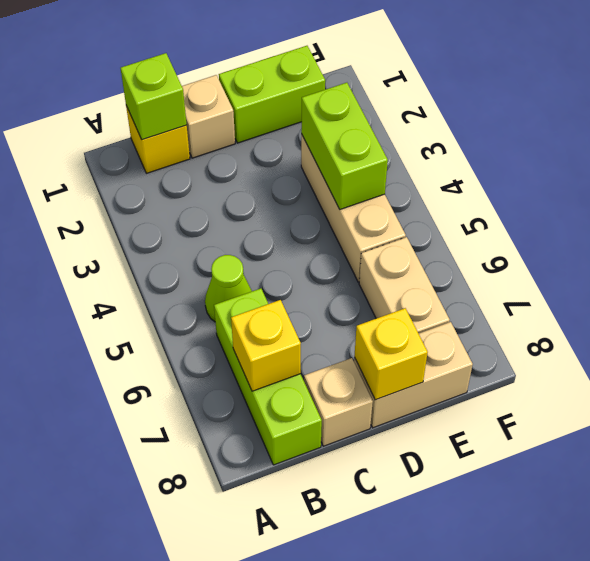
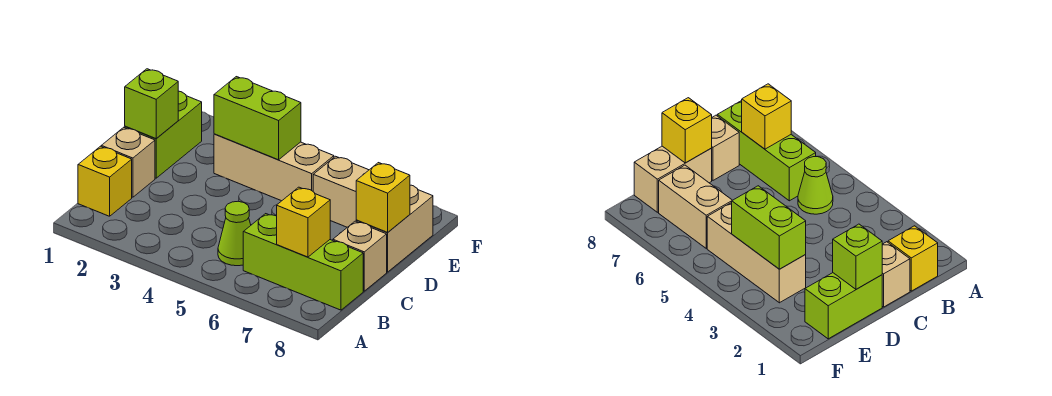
lime brick B1 level 2 -> lime brick D1 level 2

